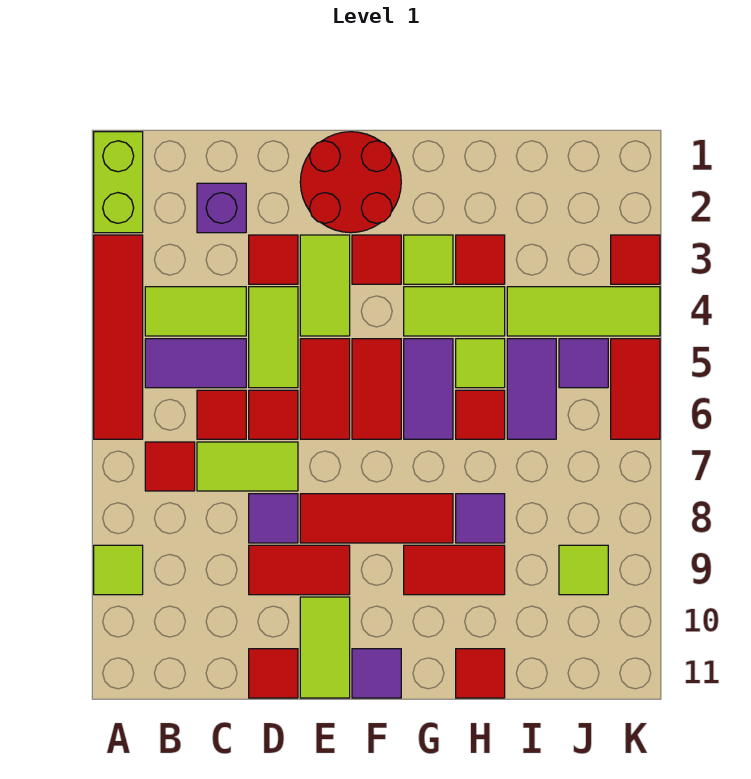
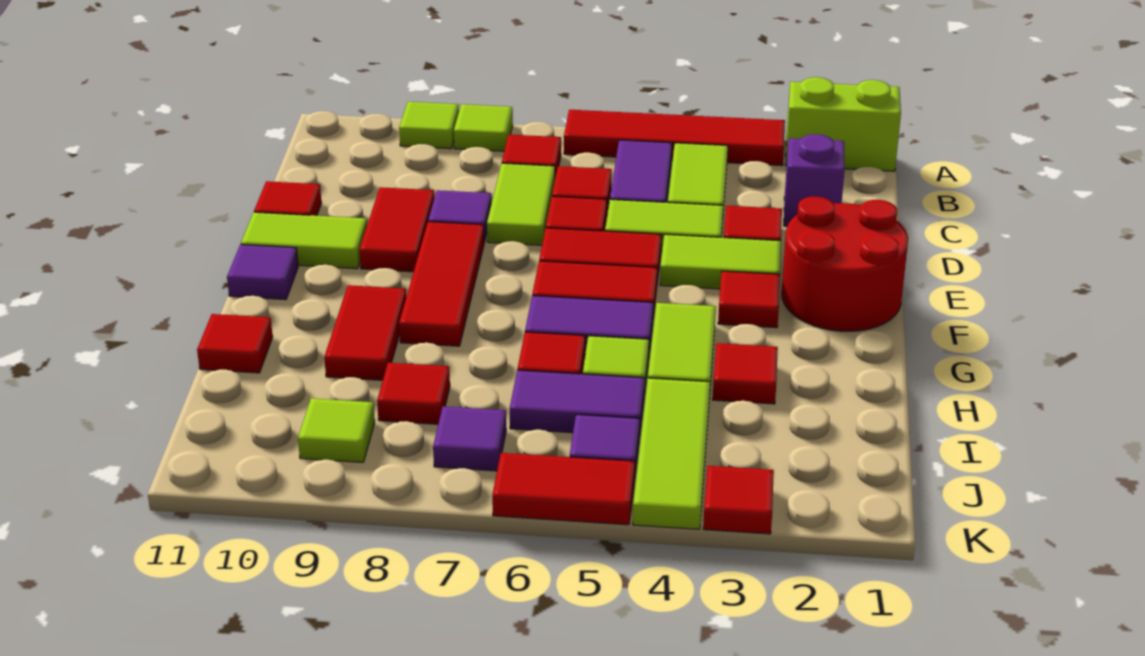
lime tile G3 level 1 -> lime tile A8 level 1
purple tile H8 level 1 -> purple tile J7 level 1
none -> red tile I8 level 1

